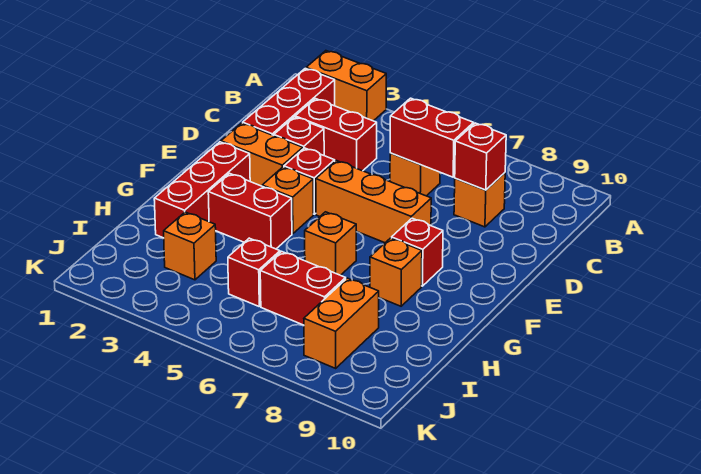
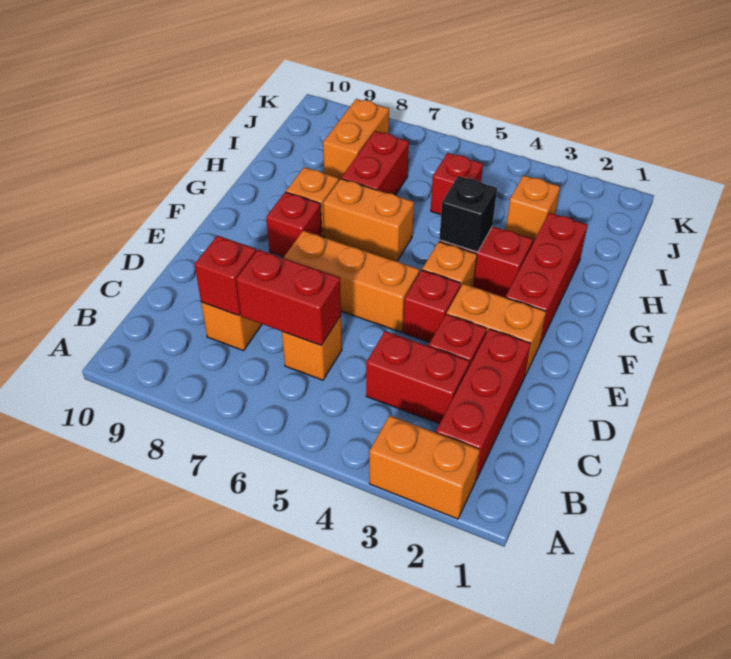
none -> black brick G4 level 2
orange brick G6 level 1 -> orange brick G6:G7 level 1
red brick I6:I7 level 1 -> red brick H7:I7 level 1

